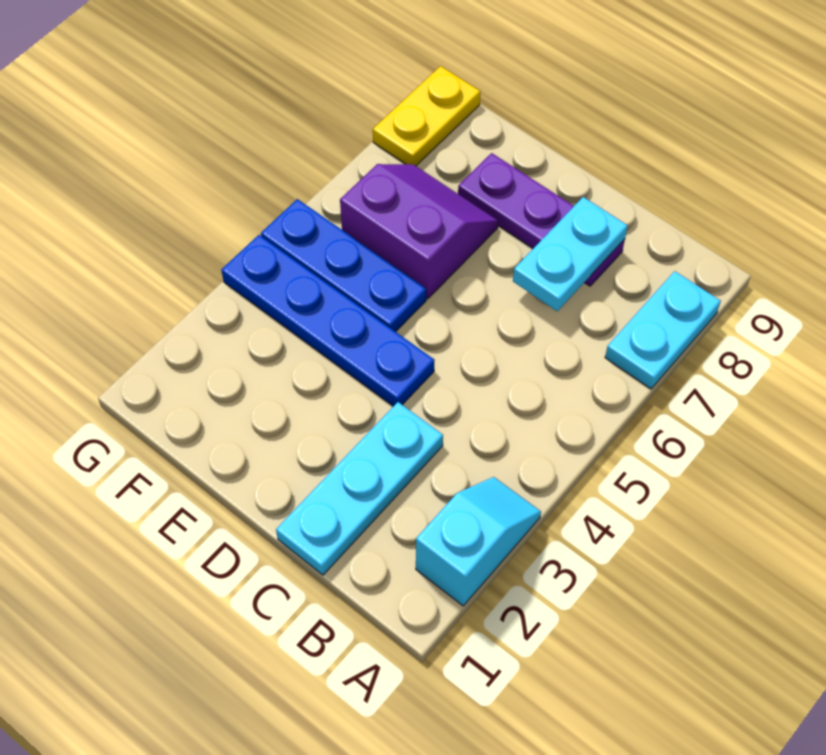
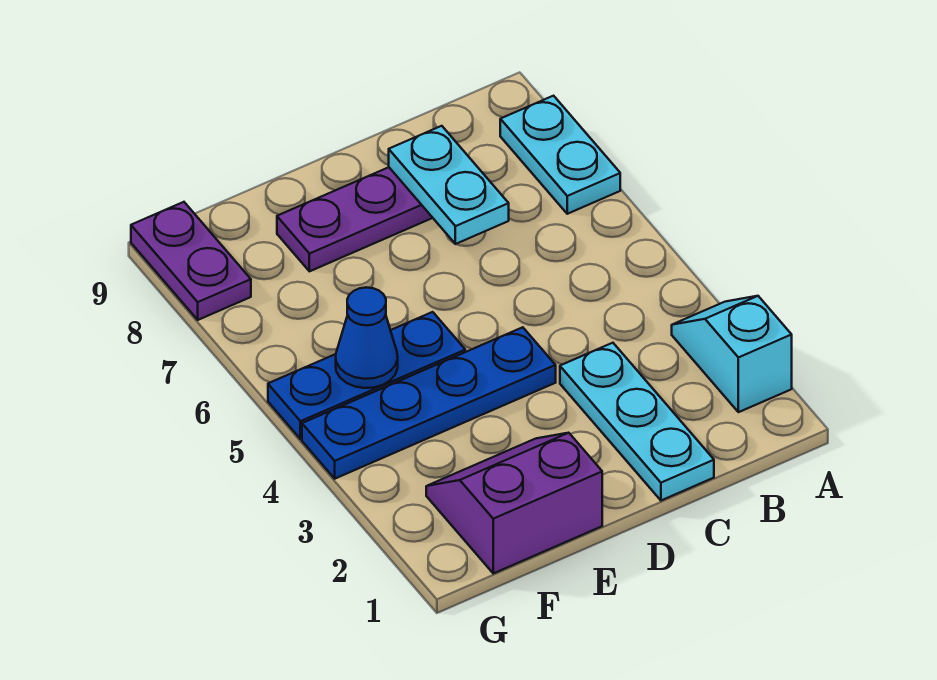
purple slope E6:F7 level 1 top 6 -> purple slope E1:F2 level 1 top 1
none -> blue cone F5 level 2
yellow plate G8:G9 level 1 -> purple plate G8:G9 level 1

